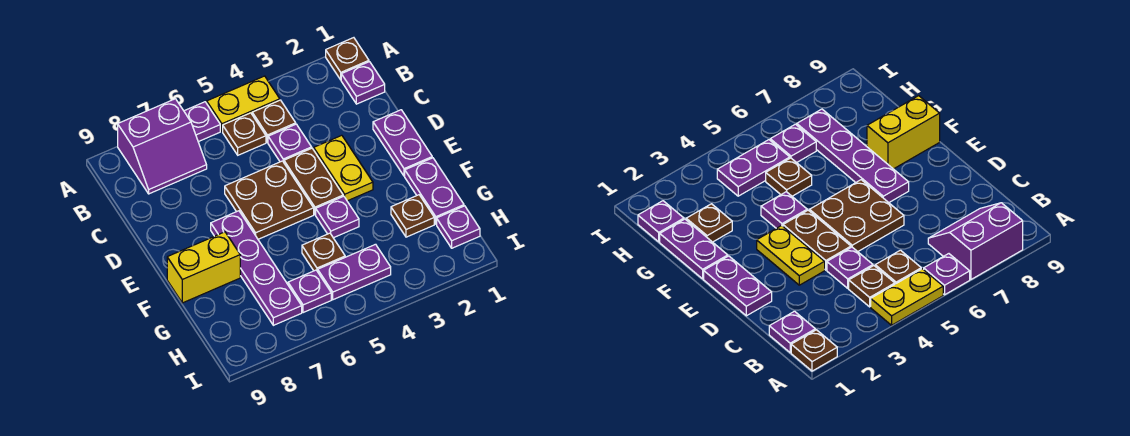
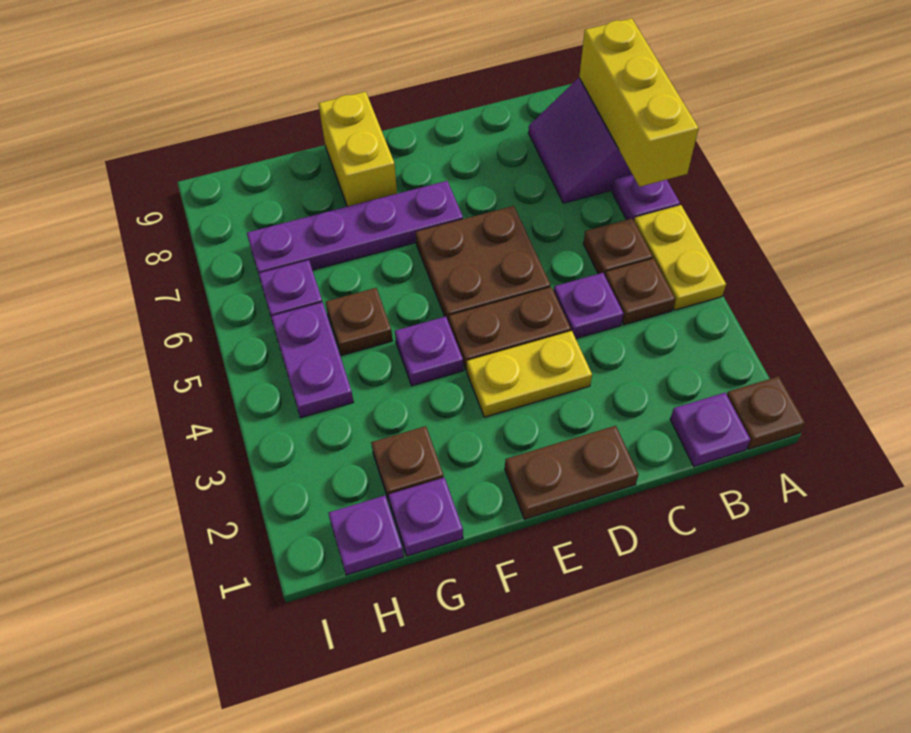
none -> yellow brick A6:A8 level 2
purple plate D1:E1 level 1 -> brown plate D1:E1 level 1
purple plate F1:G1 level 1 -> purple plate G1 level 1

